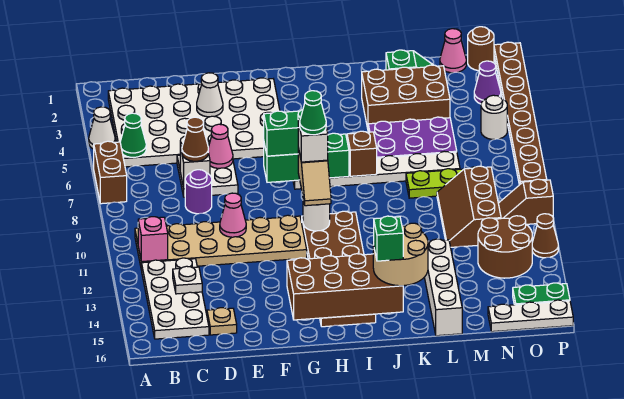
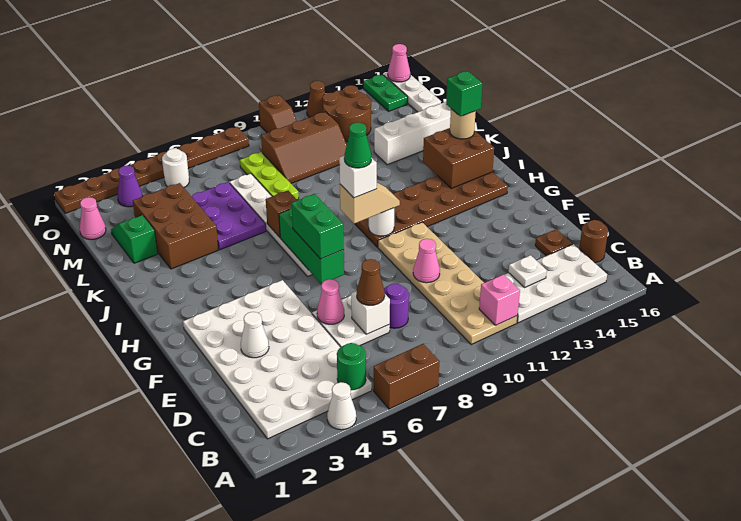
green cone B5 level 2 -> green round brick B5 level 2
tan plate D15 level 1 -> brown plate D15 level 1
brown brick G14:J15 level 2 -> brown brick I14:J15 level 2
tan round brick J14:K15 level 3 -> tan round brick J15 level 3
brown round brick O1 level 1 -> brown round brick C16 level 1
none -> pink cone P16 level 2

